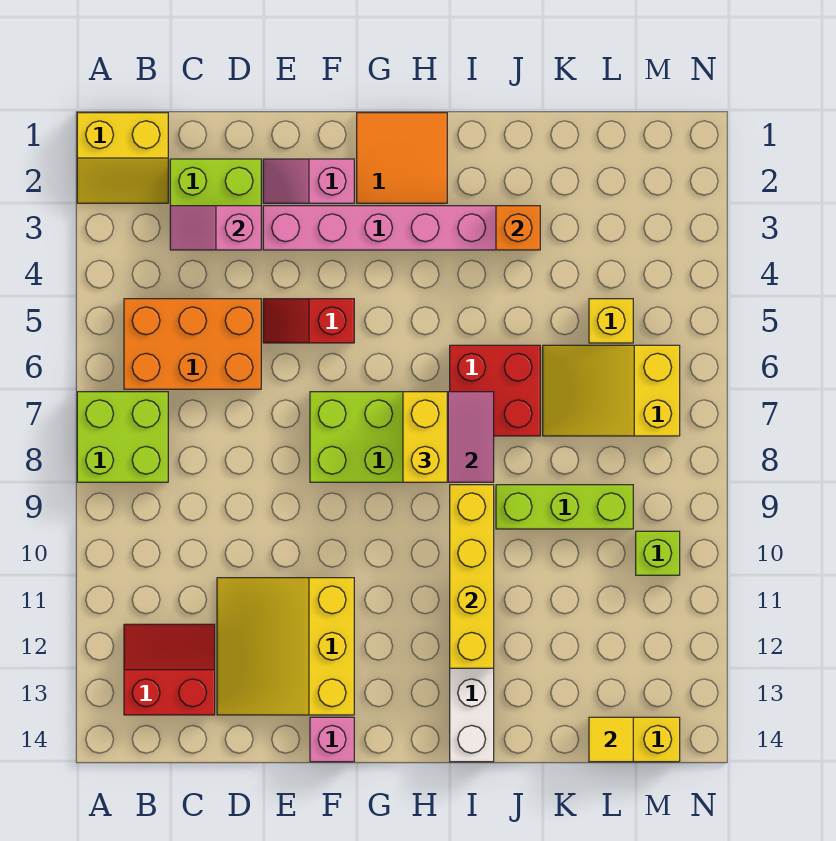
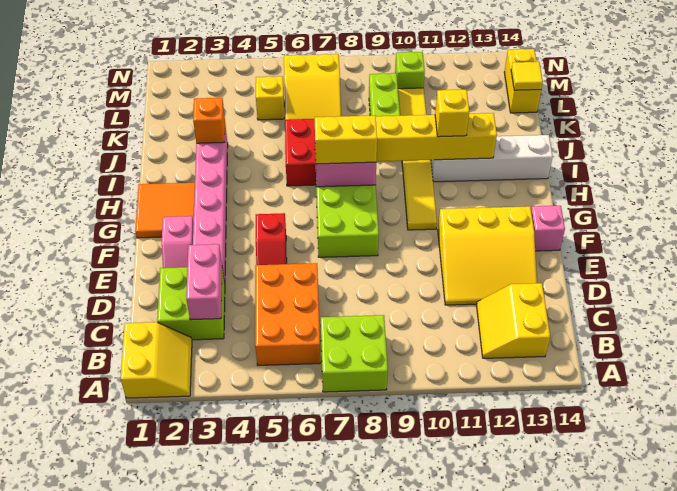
red slope B12:C13 level 1 top 13 -> yellow slope B12:C13 level 1 top 13
pink slope C3:D3 level 2 top D -> pink brick C3:D3 level 2
none -> yellow tile G10:L10 level 1
none -> yellow brick I11 level 3

